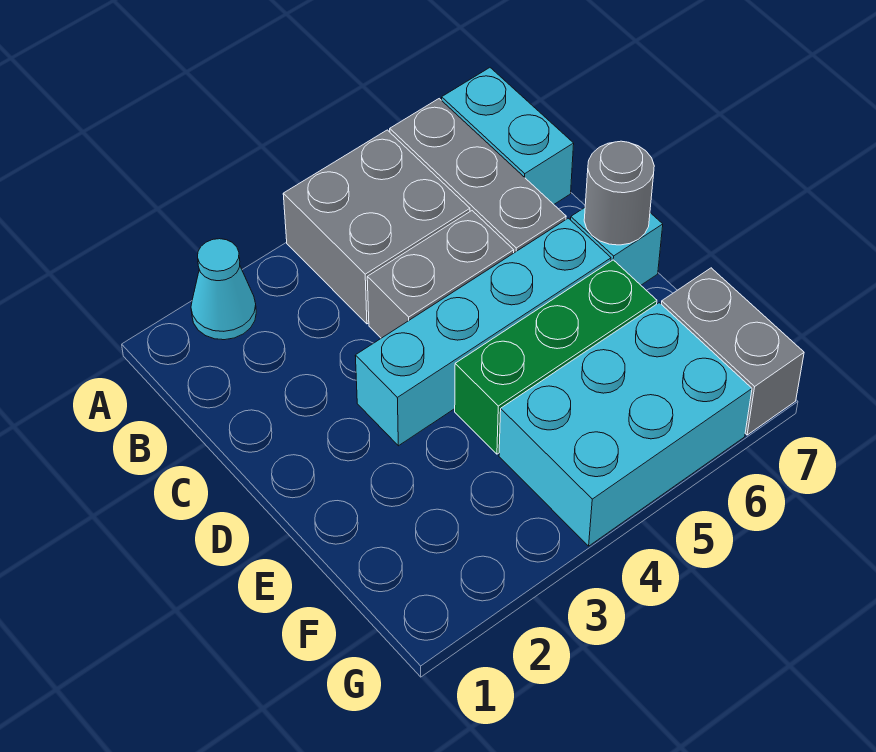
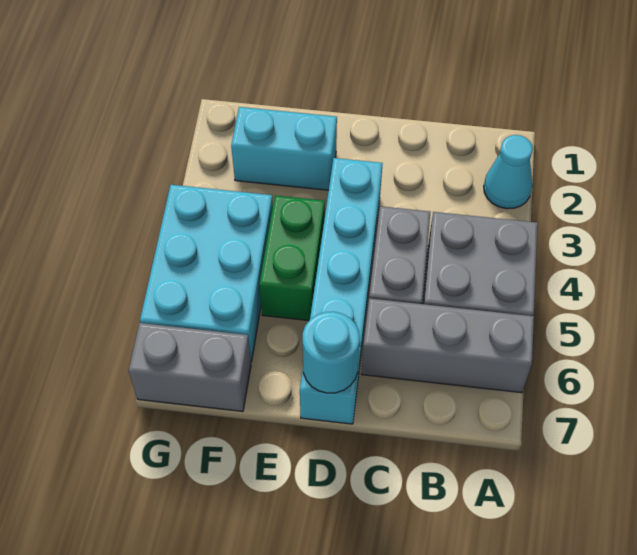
cyan brick A7:B7 level 1 -> cyan brick E2:F2 level 1
grey round brick D7 level 2 -> cyan round brick D7 level 2
green brick E4:E6 level 1 -> green brick E4:E5 level 1

